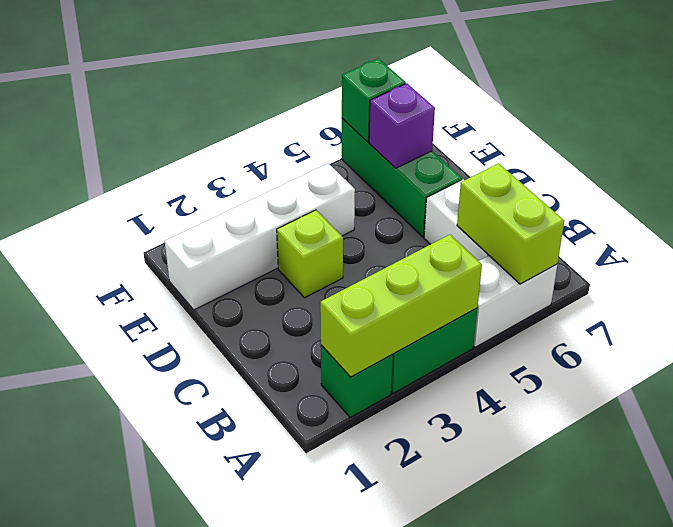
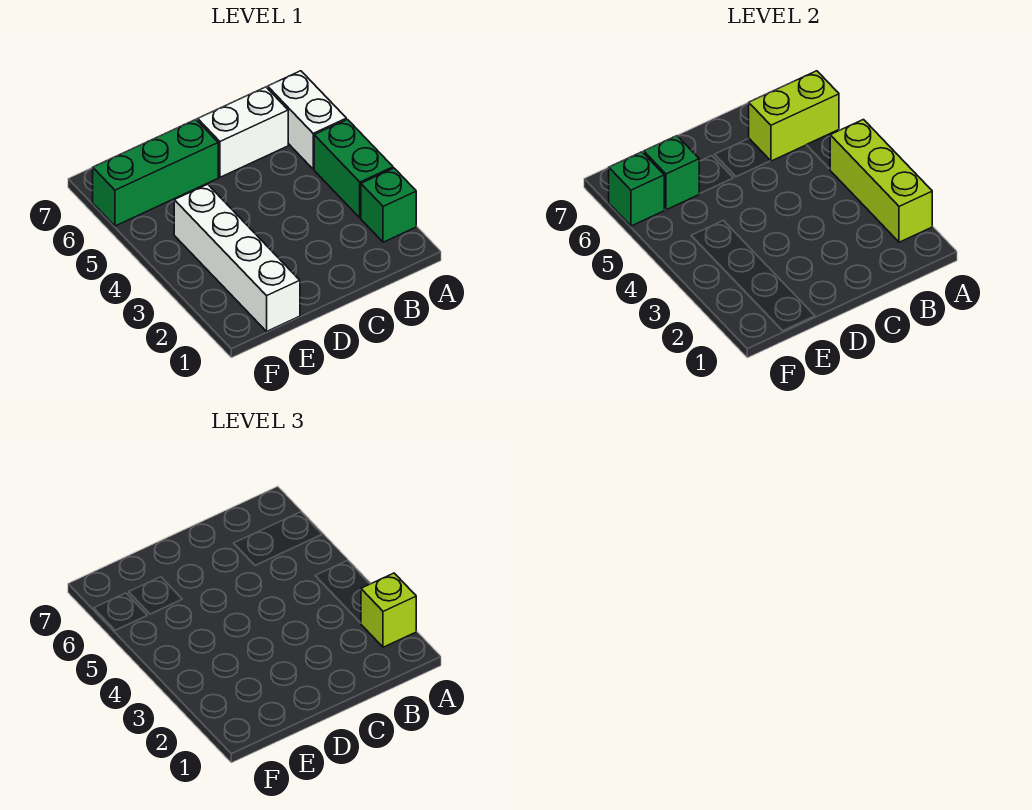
lime brick D3 level 1 -> lime brick A2 level 3
purple brick E6 level 2 -> green brick E6 level 2

